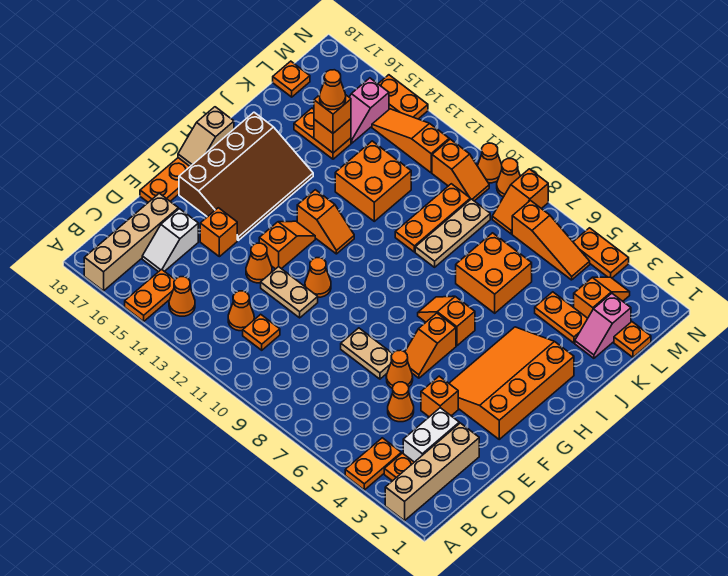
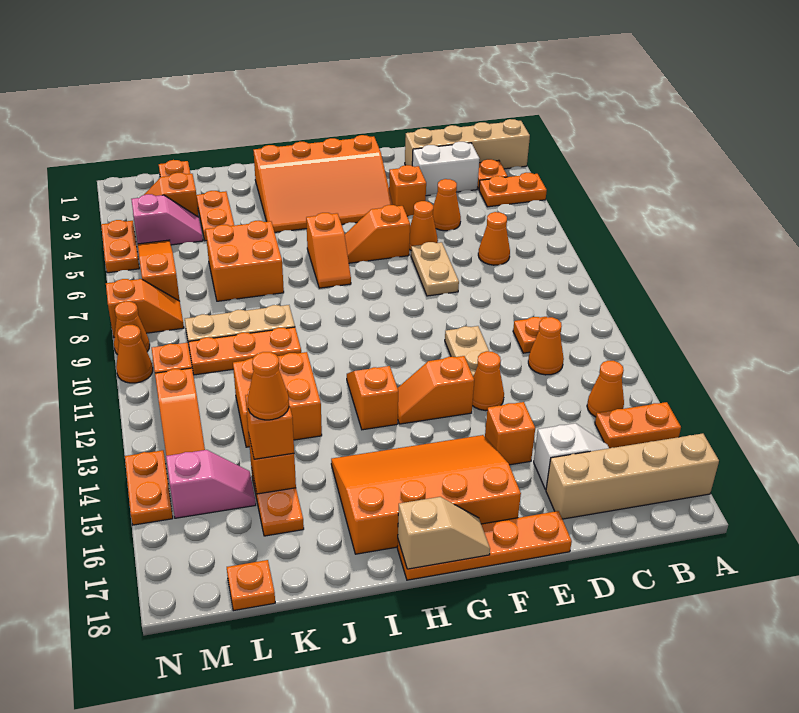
orange slope F6:G6 level 1 top G -> orange slope F6:G6 level 1 top F
orange cone F11 level 1 -> orange cone C7 level 1
brown slope F15:I17 level 1 top 17 -> orange slope F15:I17 level 1 top 17
pink slope K2:L2 level 1 top L -> pink slope L4:M4 level 1 top M

